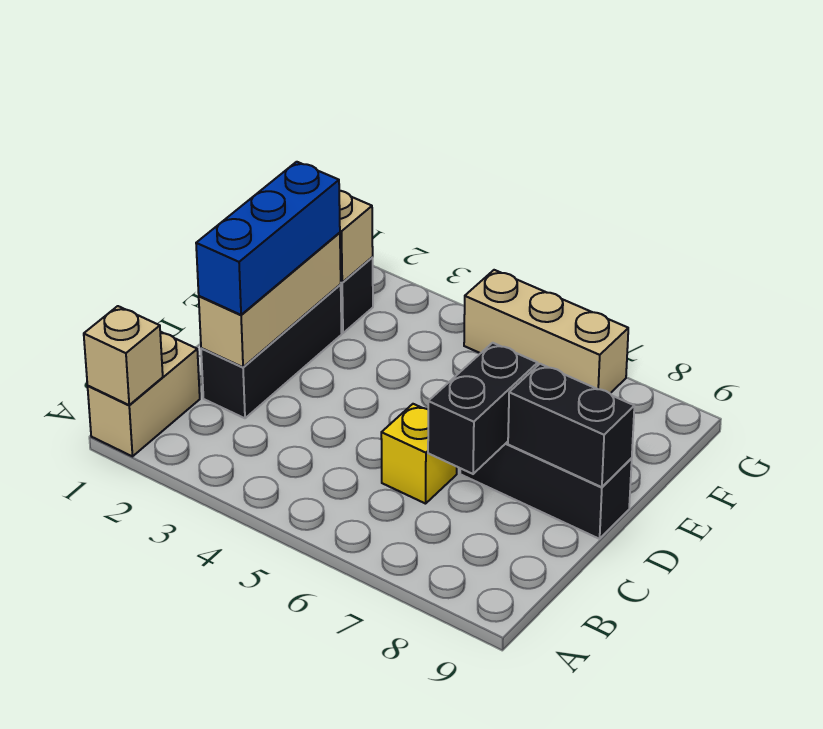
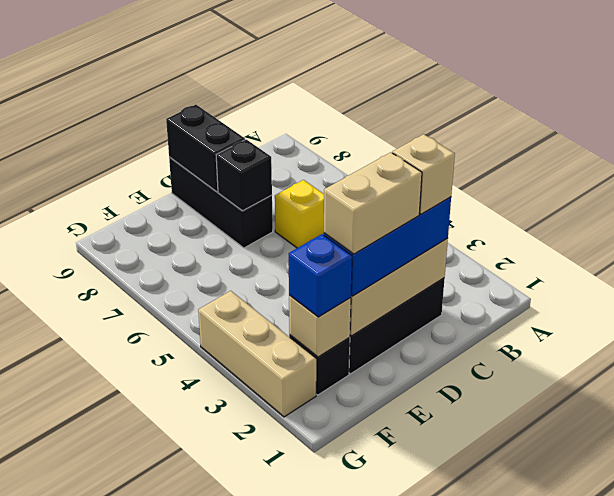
tan brick A1:B1 level 1 -> tan brick D2:E2 level 4
tan brick A1 level 2 -> tan brick C2 level 4
black brick C7:D7 level 2 -> black brick D7 level 2
none -> blue brick F2 level 3
tan brick G5:G7 level 1 -> tan brick G2:G4 level 1

